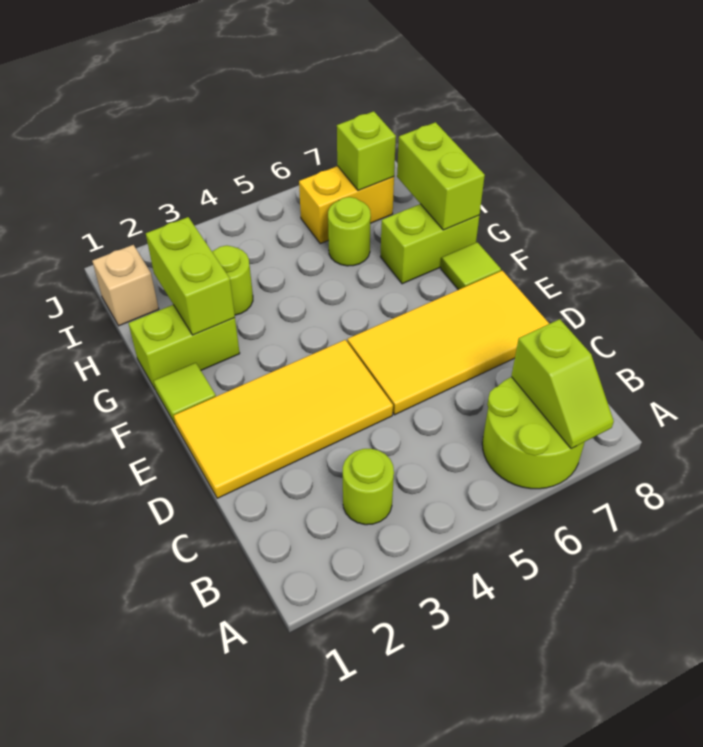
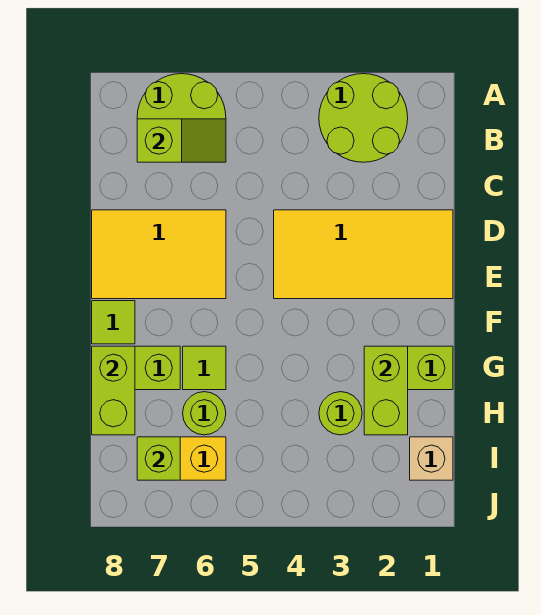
lime slope A7:B7 level 2 top B -> lime slope B6:B7 level 2 top 7
lime round brick B3 level 1 -> lime round brick A2:B3 level 1
yellow tile D5:E8 level 1 -> yellow tile D6:E8 level 1
lime tile F1 level 1 -> lime tile G6 level 1

